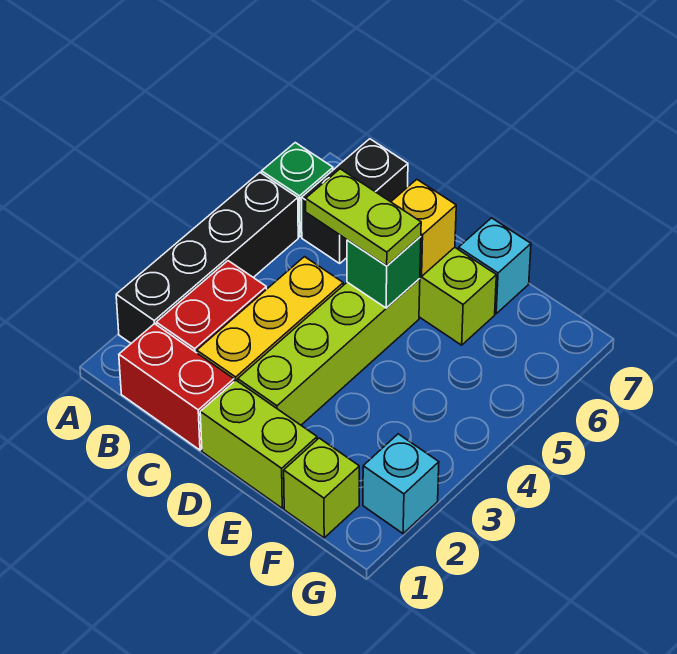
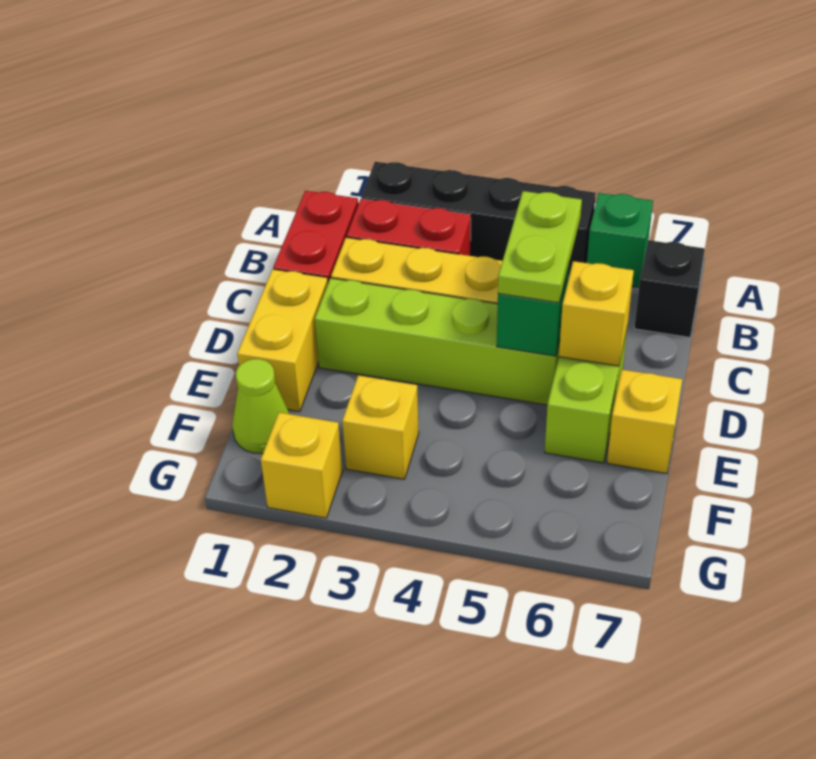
black brick B6:B7 level 1 -> black brick B7 level 1
lime brick D1:E1 level 1 -> yellow brick D1:E1 level 1
cyan brick E7 level 1 -> yellow brick E7 level 1
lime brick F1 level 1 -> lime cone F1 level 1
none -> yellow brick F3 level 1
cyan brick G2 level 1 -> yellow brick G2 level 1

